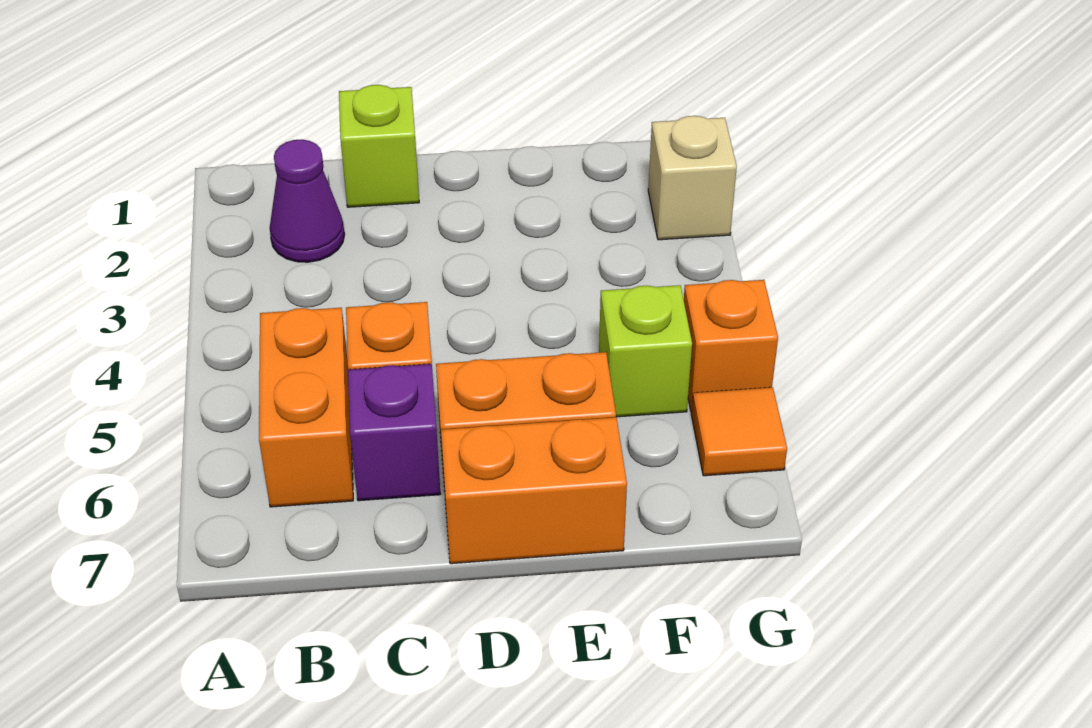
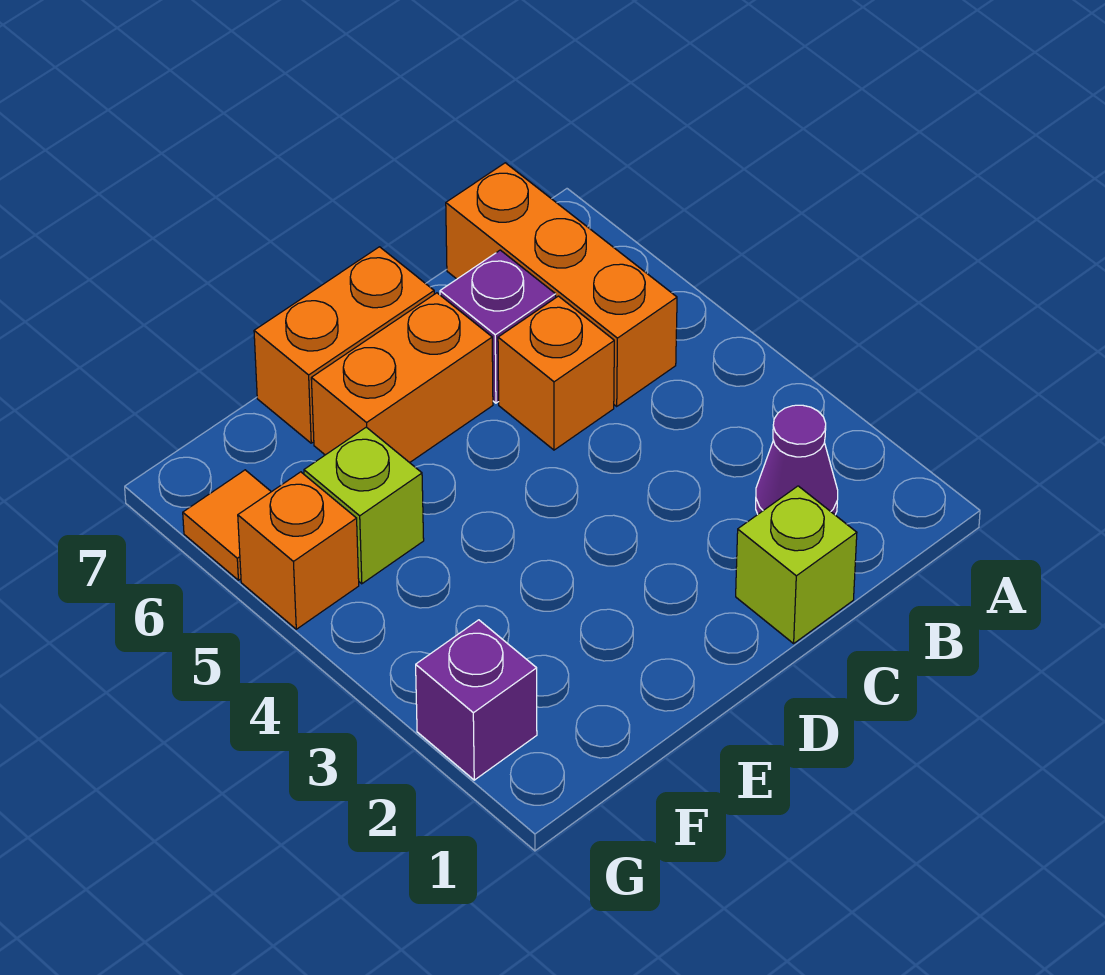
orange brick B5:B6 level 1 -> orange brick B5:B7 level 1
tan brick G2 level 1 -> purple brick G2 level 1

